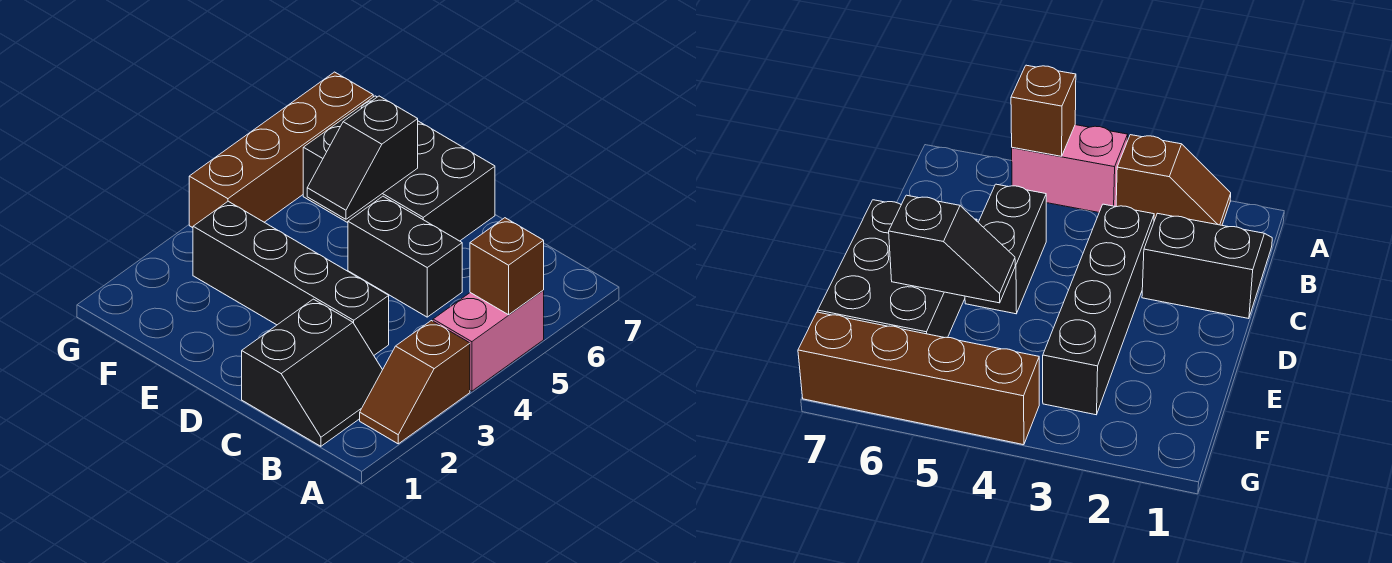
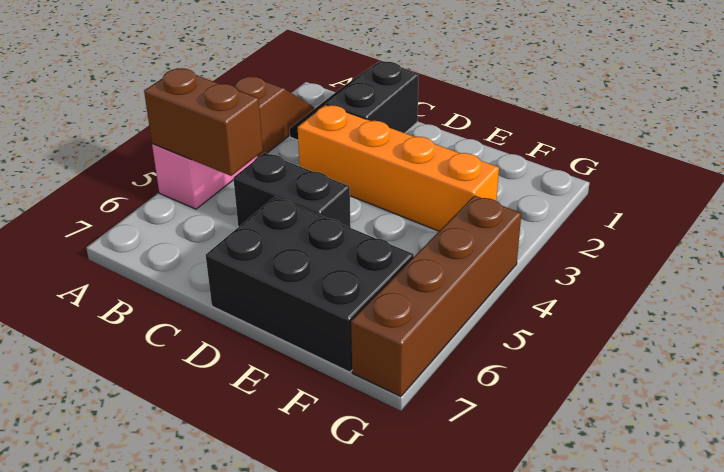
brown brick A5 level 2 -> brown brick A5:B5 level 2
black brick C3:F3 level 1 -> orange brick C3:F3 level 1
black slope E5:E6 level 2 top 6 -> none

